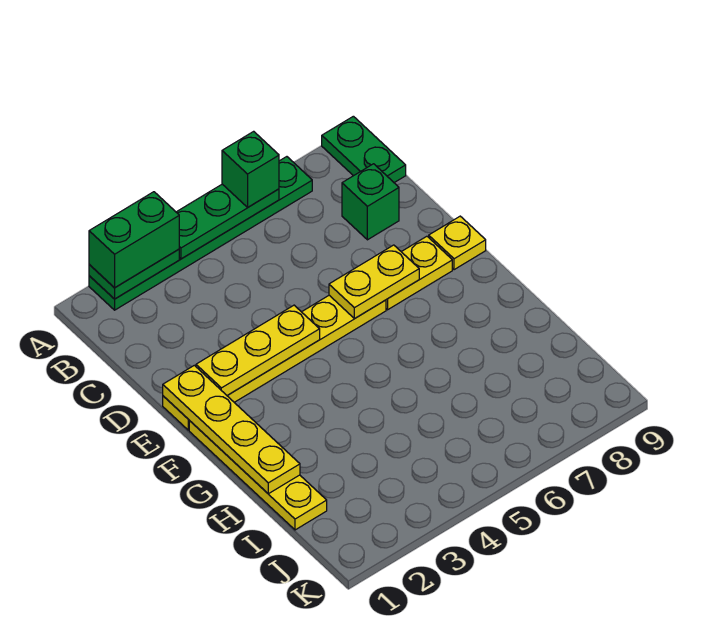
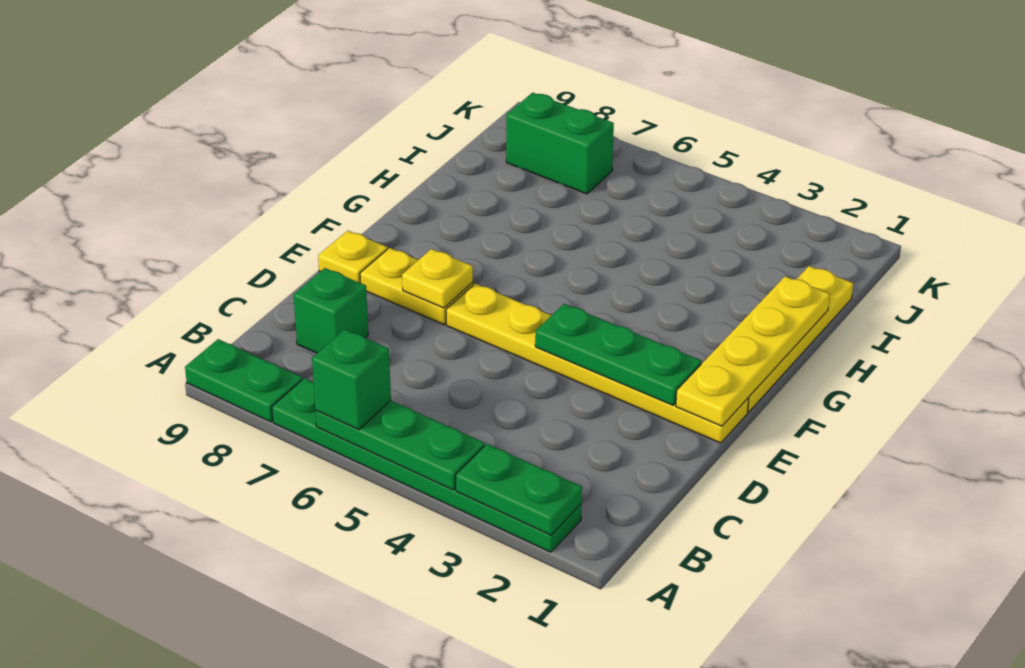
green brick A2:A3 level 3 -> green brick J7:J8 level 1
green plate A9:B9 level 1 -> green plate A8:A9 level 1
yellow plate E2:E4 level 2 -> green plate E2:E4 level 2
yellow plate E6:E7 level 2 -> yellow plate E7 level 2

